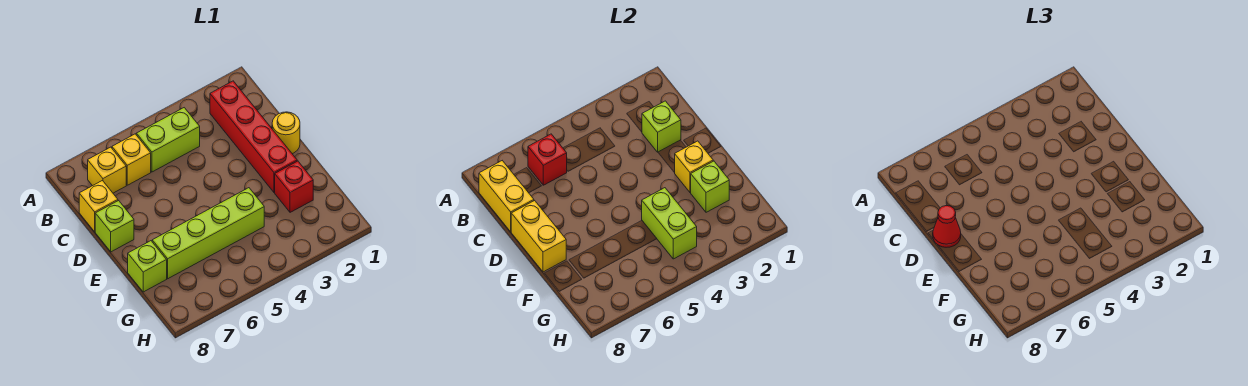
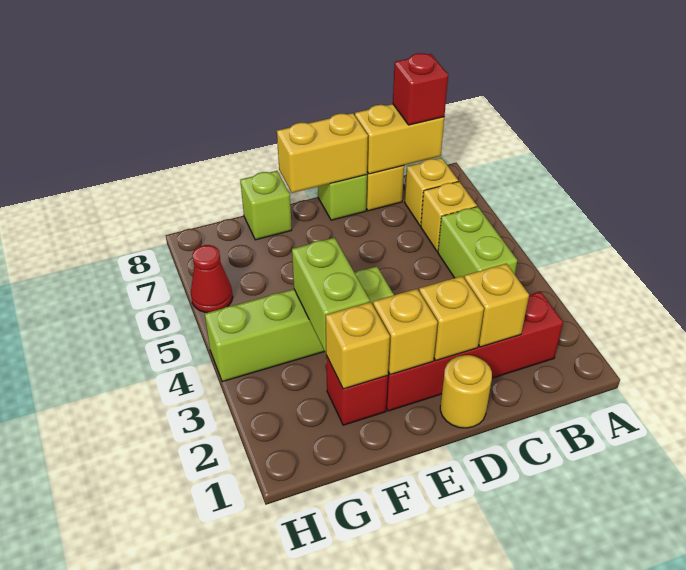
red brick B6 level 2 -> red brick B8 level 3
lime brick C2 level 2 -> yellow brick C2 level 2
none -> yellow brick D2 level 2
red cone D8 level 3 -> red cone H6 level 1
lime brick F2 level 2 -> yellow brick F2 level 2
lime brick F4:F7 level 1 -> lime brick E4:H4 level 1
lime brick F4:G4 level 2 -> lime brick F3:F4 level 2

